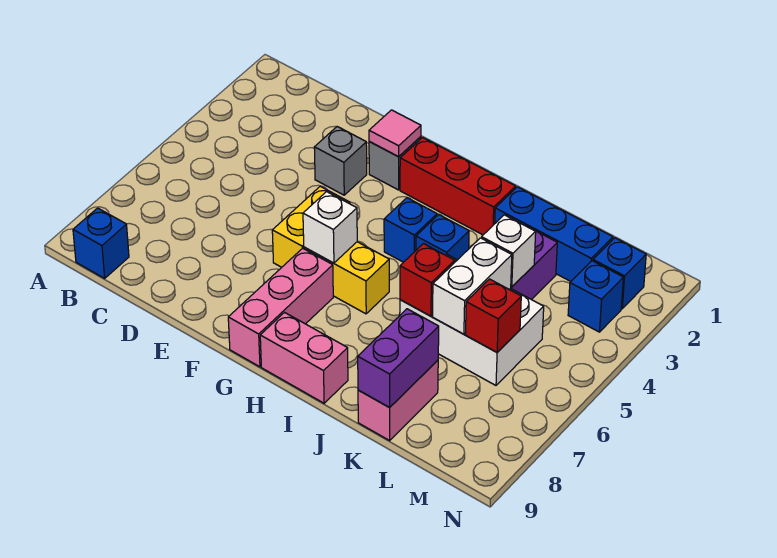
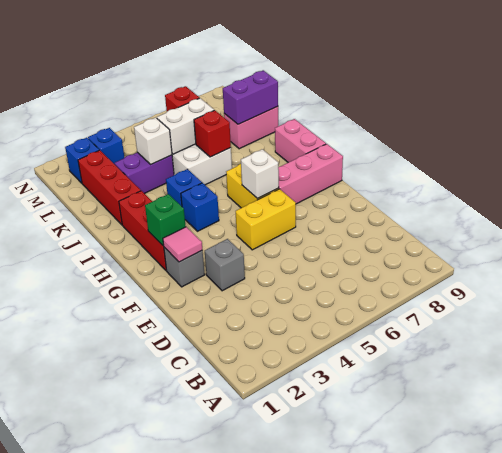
blue brick B9 level 1 -> none
none -> green brick G2 level 2
blue brick J2:L2 level 1 -> red brick J2:L2 level 1

